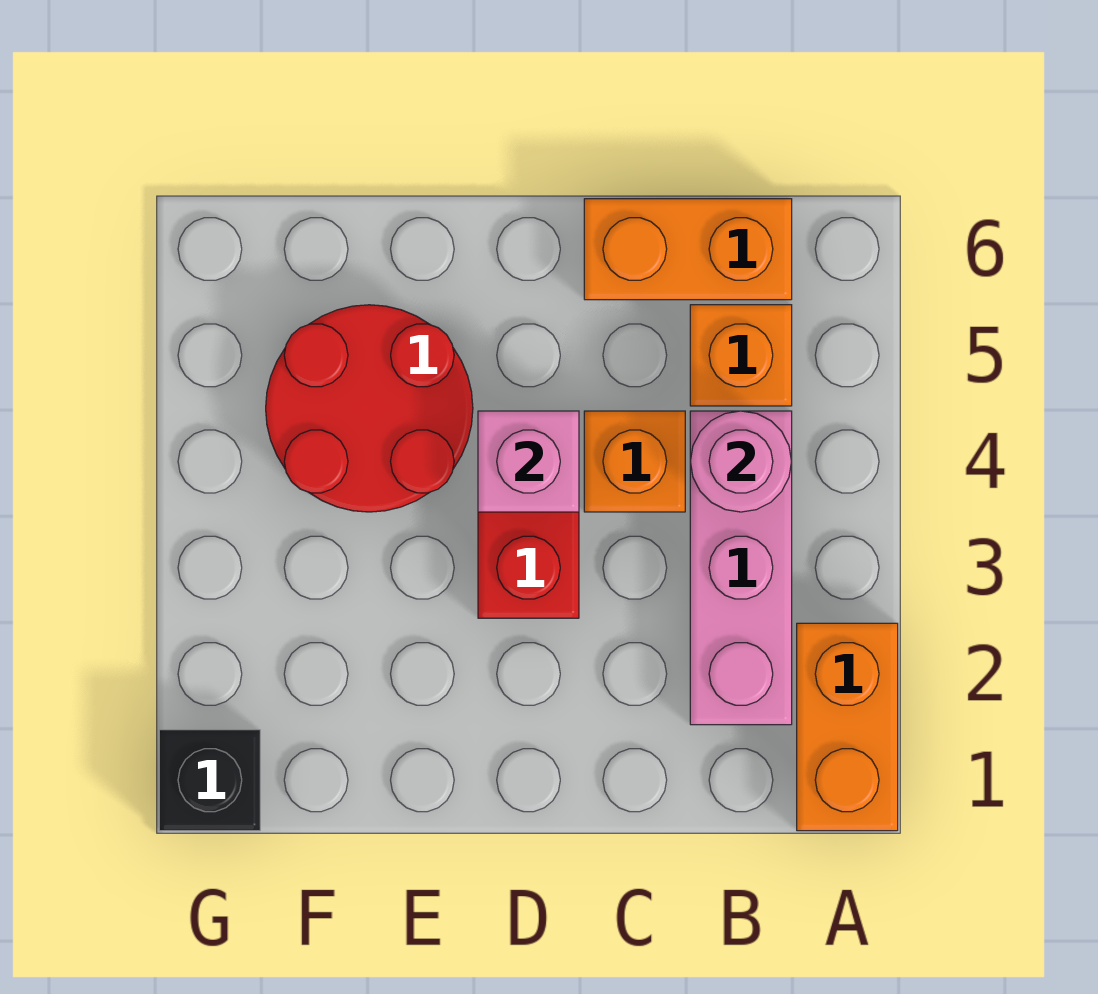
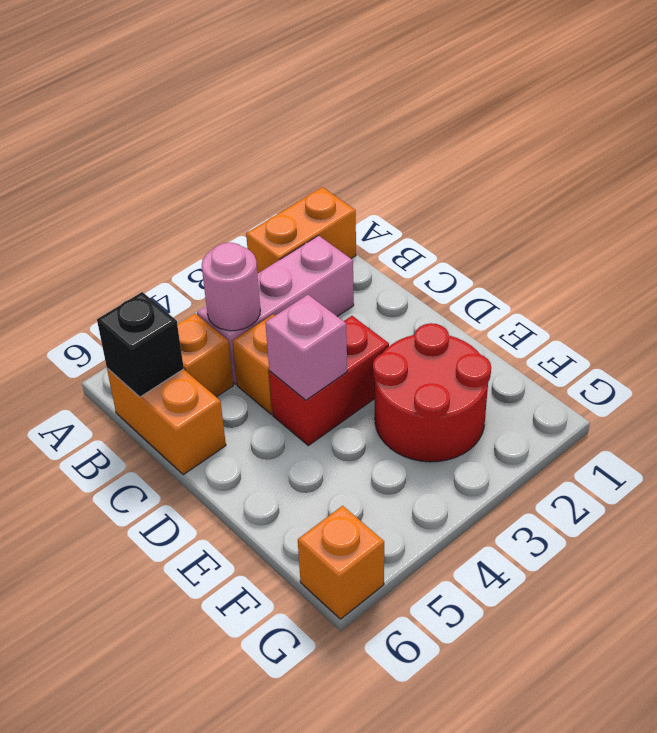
red round brick E4:F5 level 1 -> red round brick E2:F3 level 1
black brick G1 level 1 -> black brick B6 level 2
none -> orange brick G6 level 1

